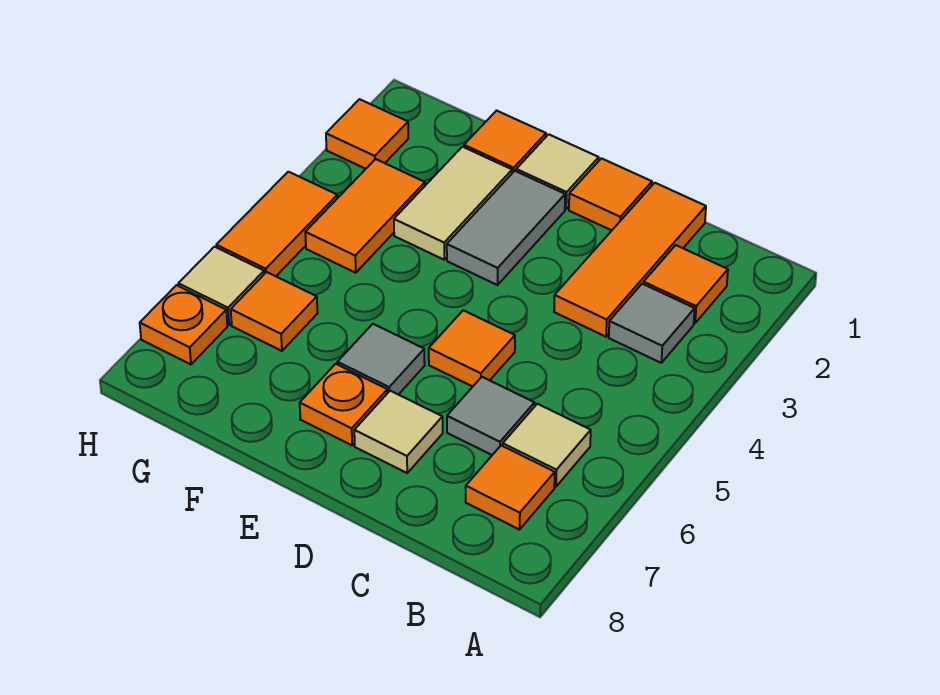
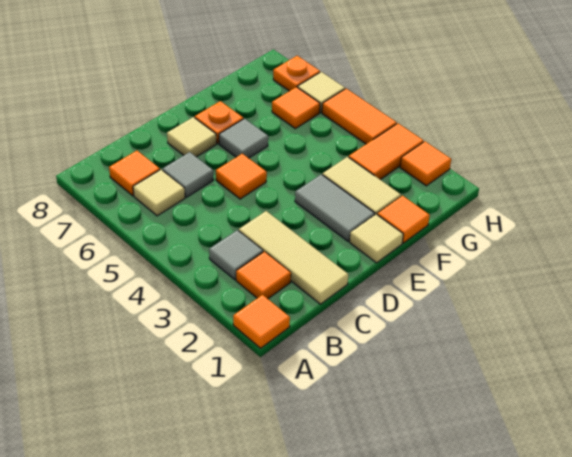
orange tile C1:C3 level 1 -> tan tile C1:C3 level 1
orange tile D1 level 1 -> orange tile A1 level 1
orange tile G3:G4 level 1 -> orange tile G3:H3 level 1

